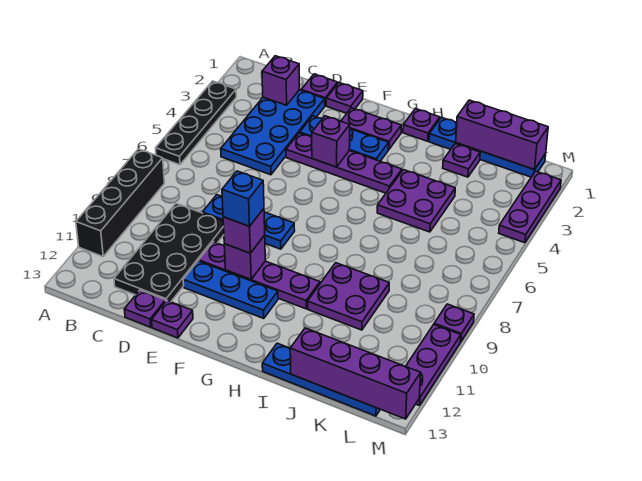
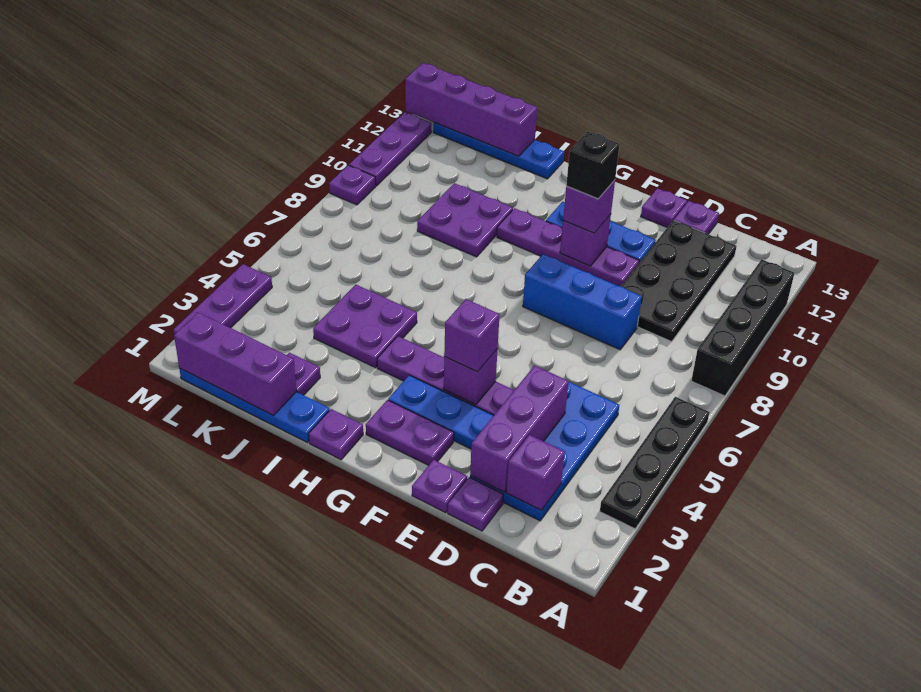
none -> purple brick D2:D4 level 2
blue plate D8:F8 level 1 -> blue brick D8:F8 level 1
none -> purple brick F4 level 3
blue brick F10 level 4 -> black brick F10 level 4

